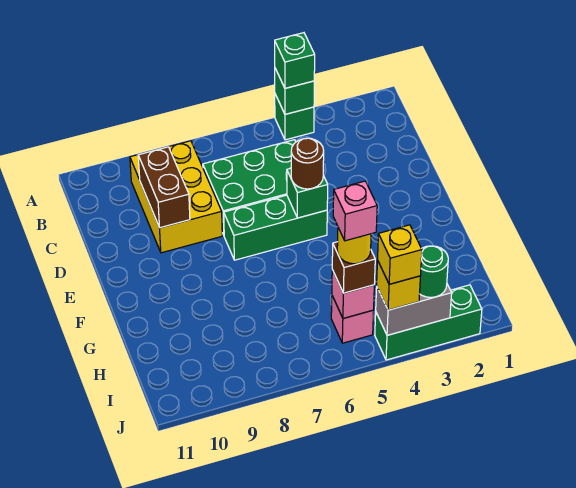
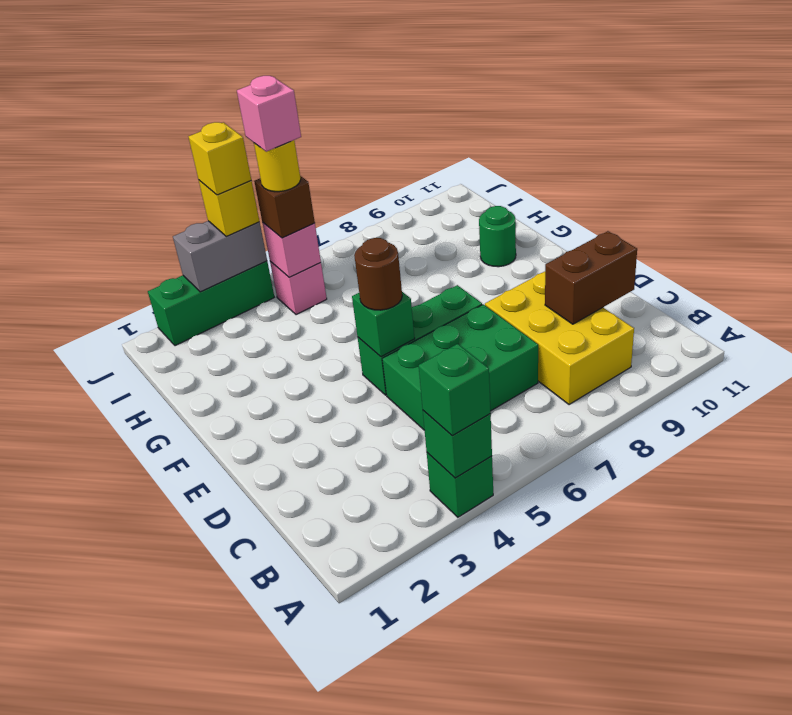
brown brick C9:D9 level 2 -> brown brick C9:C10 level 2
green round brick J3 level 3 -> green round brick G10 level 1

